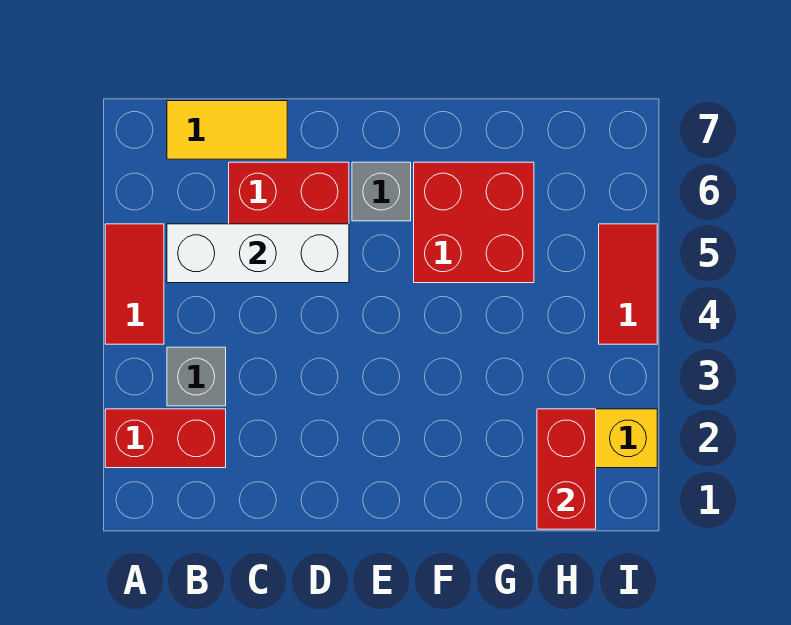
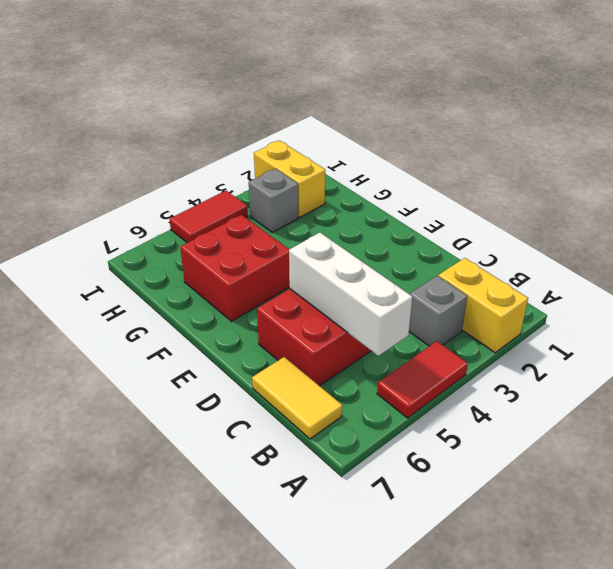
red brick A2:B2 level 1 -> yellow brick A2:B2 level 1
grey brick E6 level 1 -> grey brick H3 level 1
red brick H1:H2 level 2 -> none

